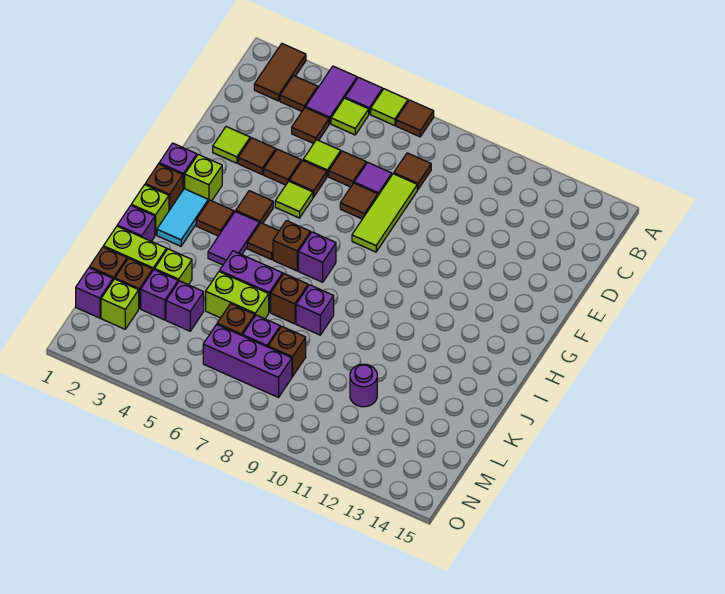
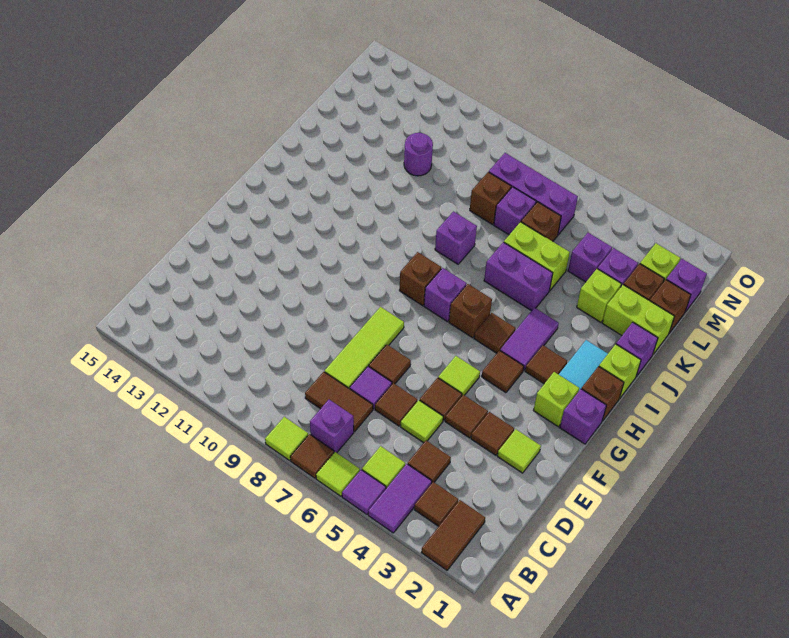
none -> lime tile A8 level 1
none -> purple brick B7 level 1
brown tile C8 level 1 -> brown tile C7:C8 level 1
brown brick J7 level 1 -> brown brick H8 level 1

